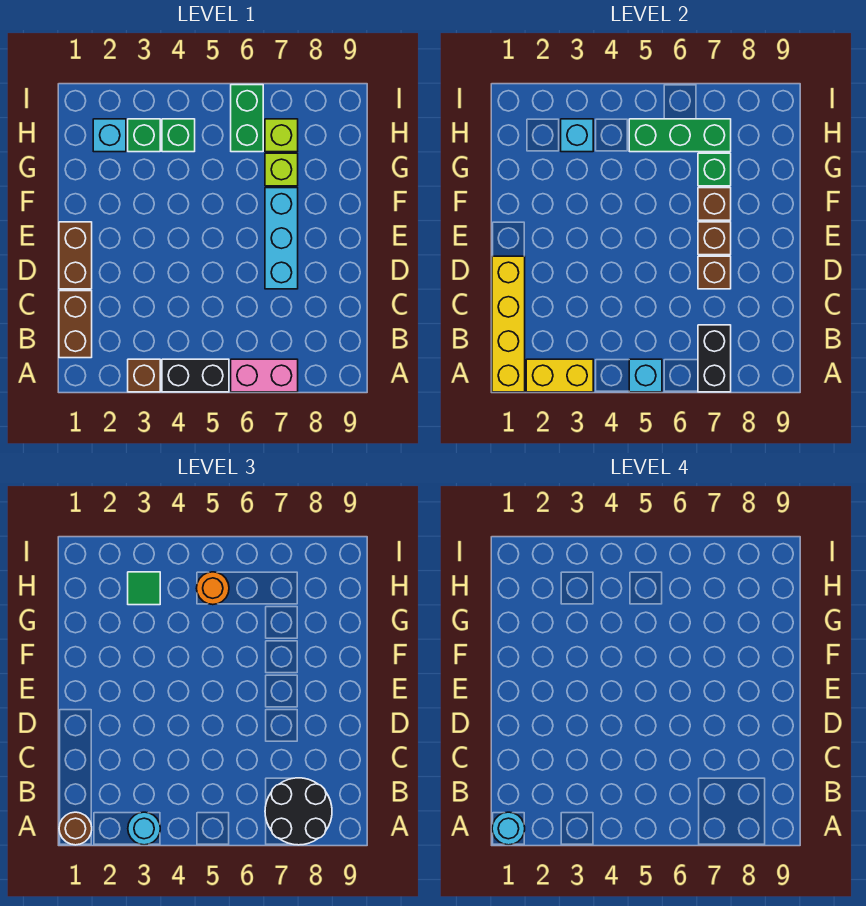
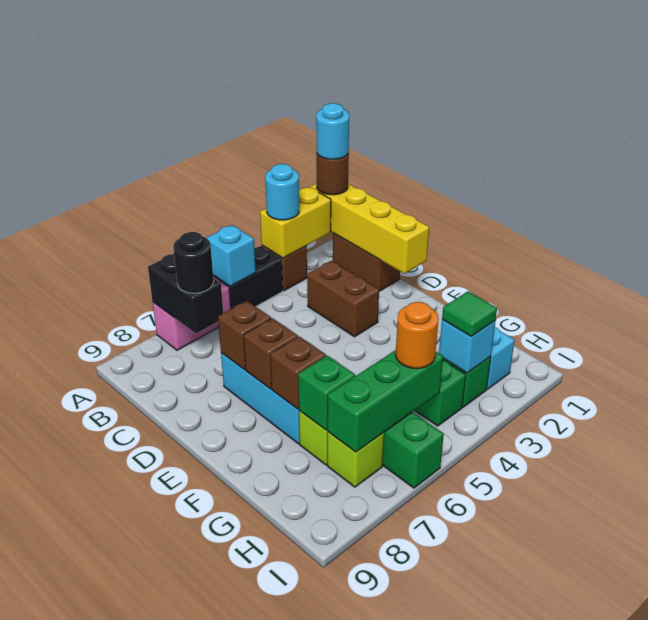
black round brick A7:B8 level 3 -> black round brick B7 level 3
brown brick D1:E1 level 1 -> brown brick C3:D3 level 1

